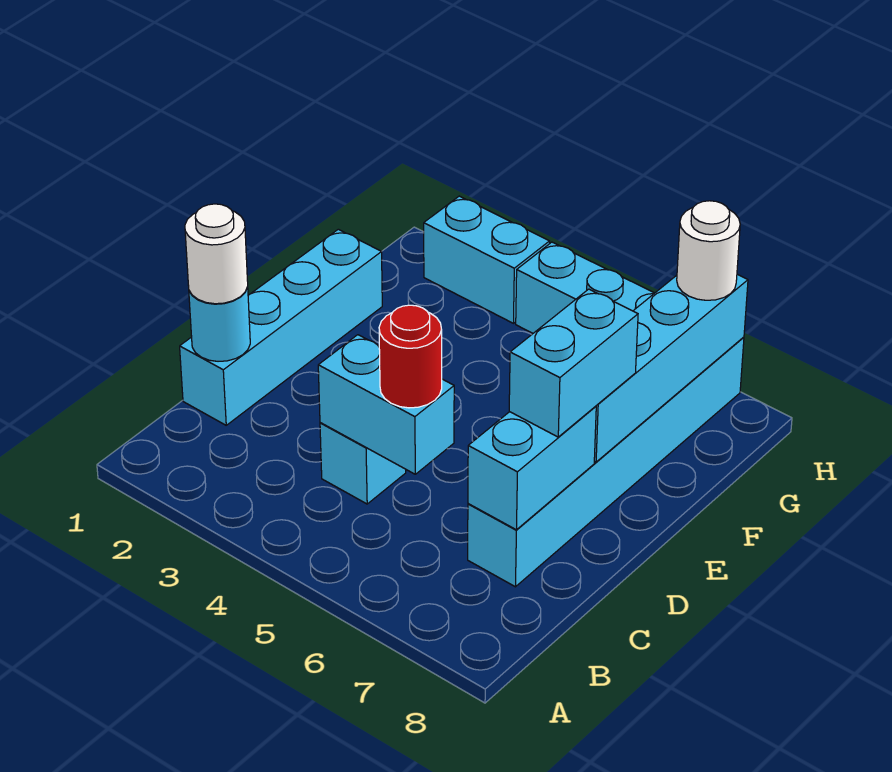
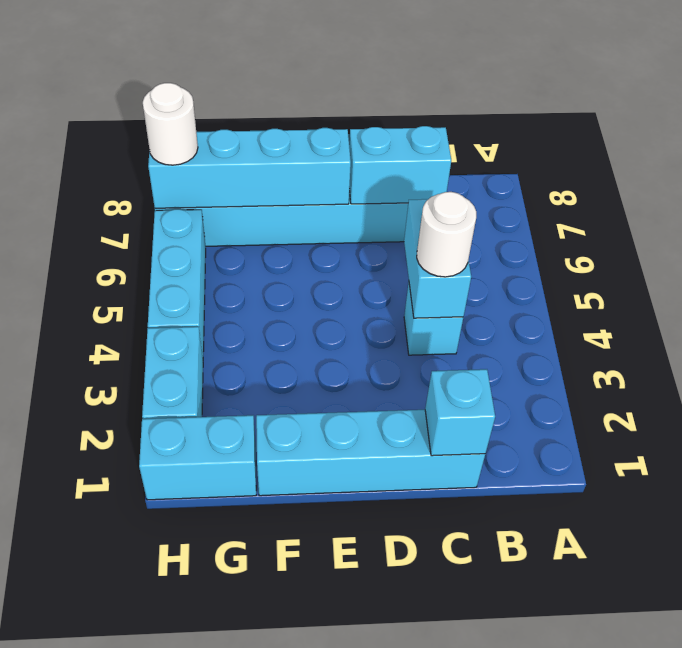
cyan round brick C1 level 2 -> cyan brick C1 level 2
white round brick C1 level 3 -> white round brick C4 level 3
red round brick C5 level 3 -> none
cyan brick D7:E7 level 3 -> cyan brick G1:H1 level 1

